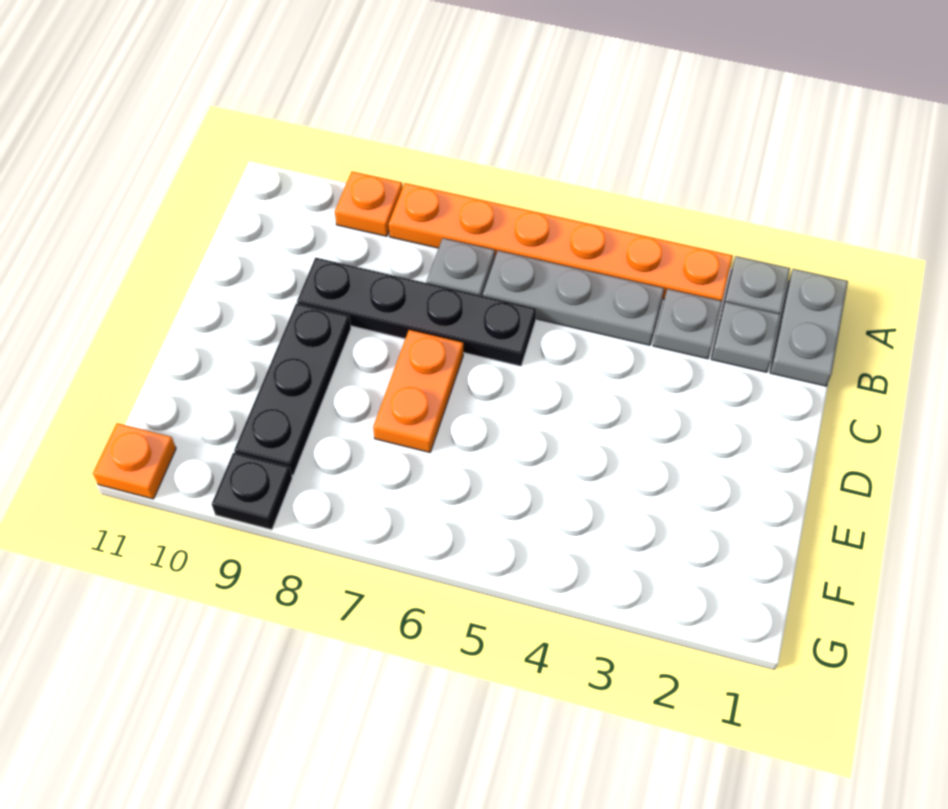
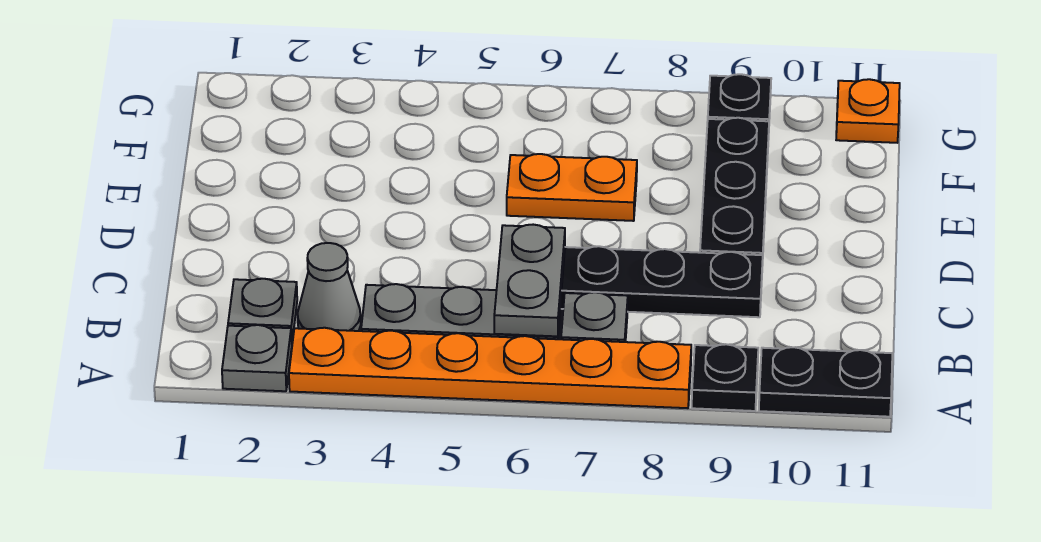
grey plate A1:B1 level 1 -> grey plate B6:C6 level 2
orange plate A9 level 1 -> black plate A9 level 1
none -> black plate A10:A11 level 1
grey plate B3 level 1 -> grey cone B3 level 1
orange plate D7:E7 level 1 -> orange plate E6:E7 level 1

